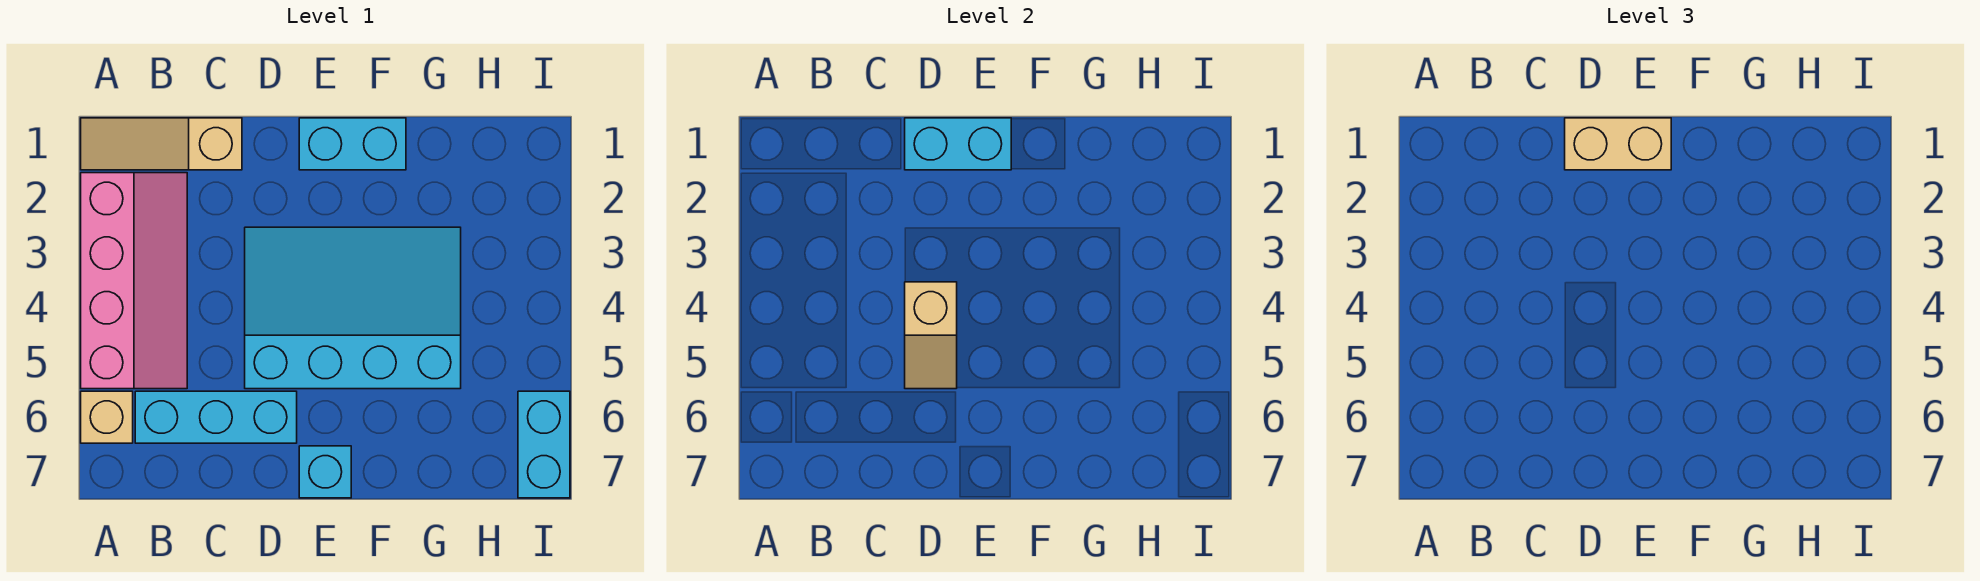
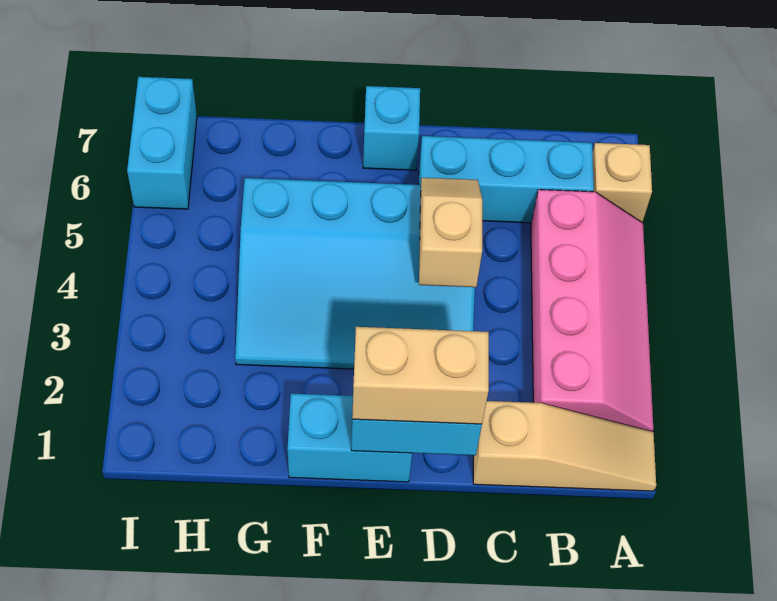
pink slope A2:B5 level 1 top A -> pink slope A2:B5 level 1 top B

